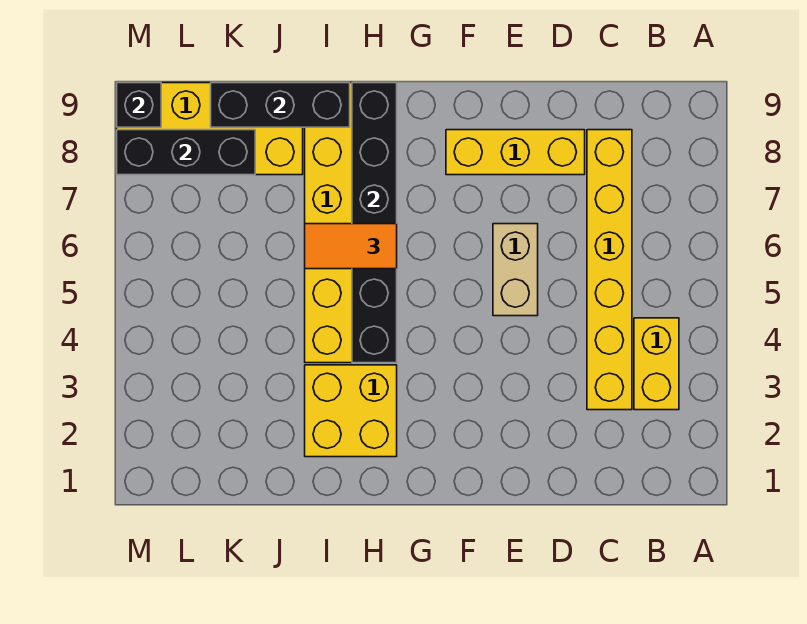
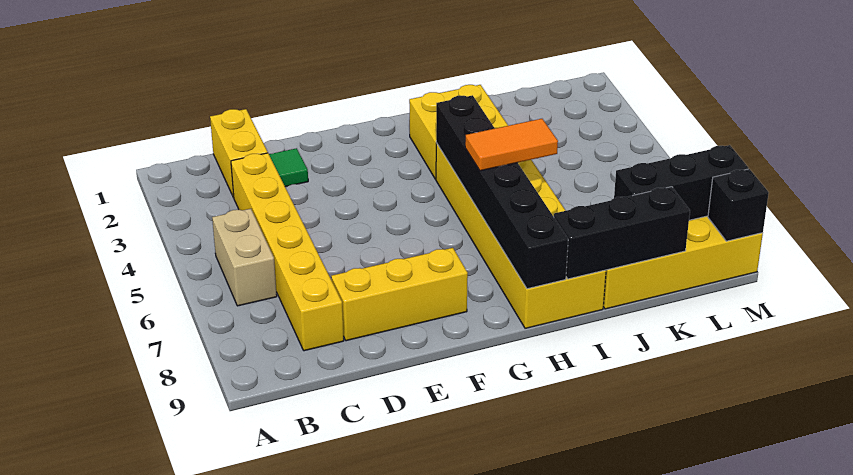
yellow brick B3:B4 level 1 -> yellow brick C1:C2 level 1
none -> green tile D2 level 1
tan brick E5:E6 level 1 -> tan brick B5:B6 level 1

